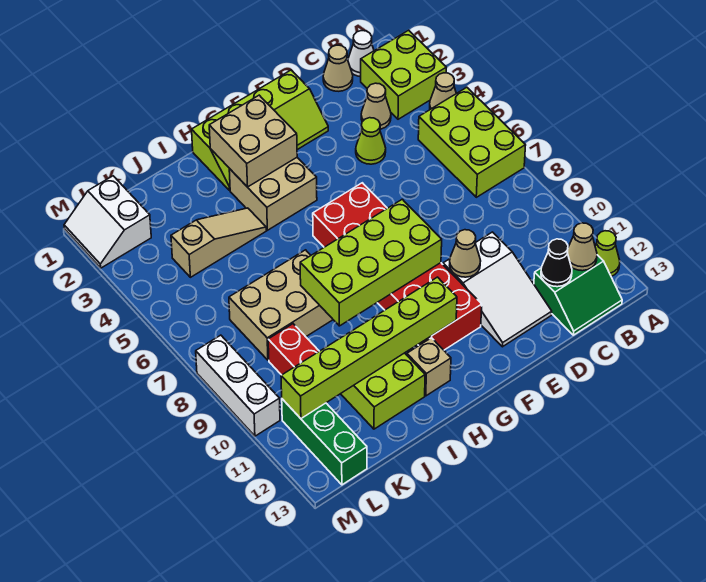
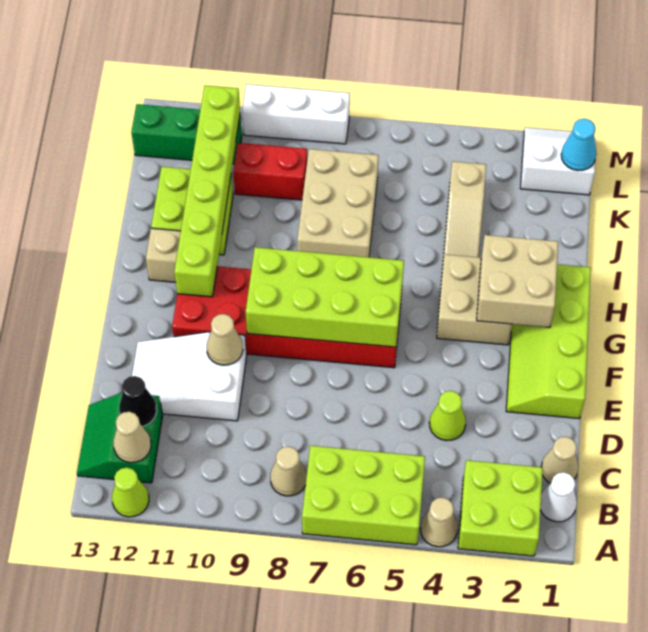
tan cone C3 level 1 -> tan cone B8 level 1
lime brick F8:I9 level 2 -> lime brick F6:G9 level 2
none -> cyan cone L1 level 2

